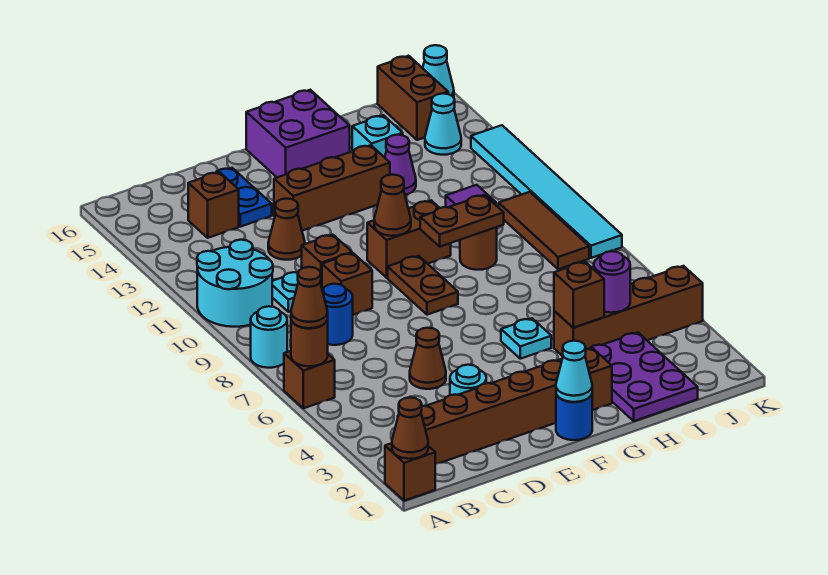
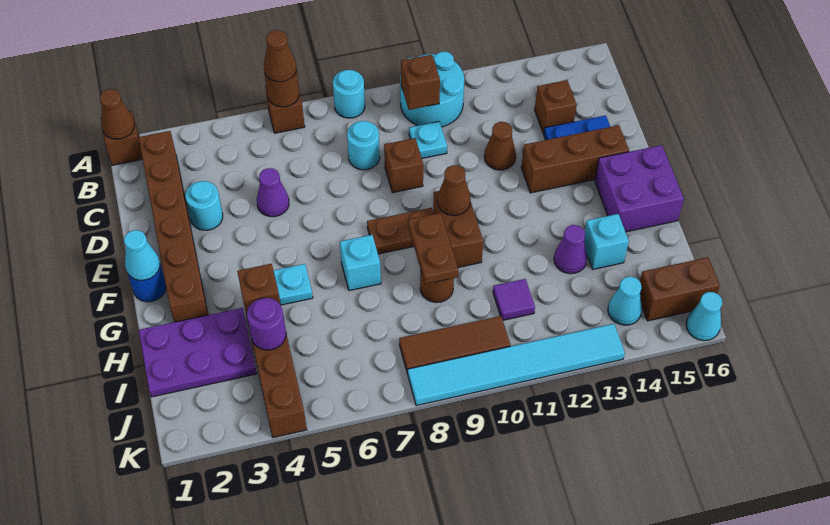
blue round brick C8 level 1 -> cyan round brick C8 level 1
brown cone D5 level 1 -> purple cone D5 level 1
brown brick D10 level 1 -> brown brick B10 level 2
brown brick E13:G13 level 1 -> brown brick E13:E15 level 1
none -> cyan brick G7 level 1

